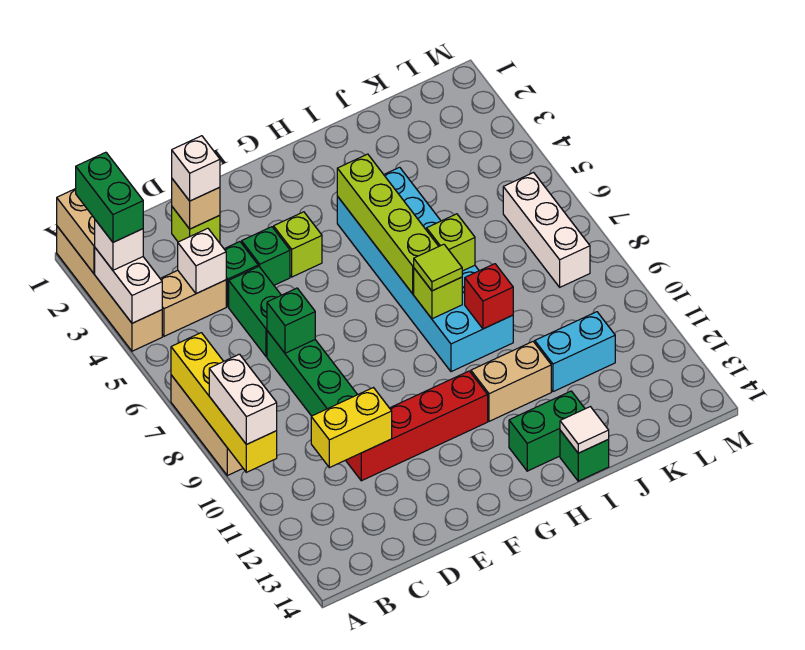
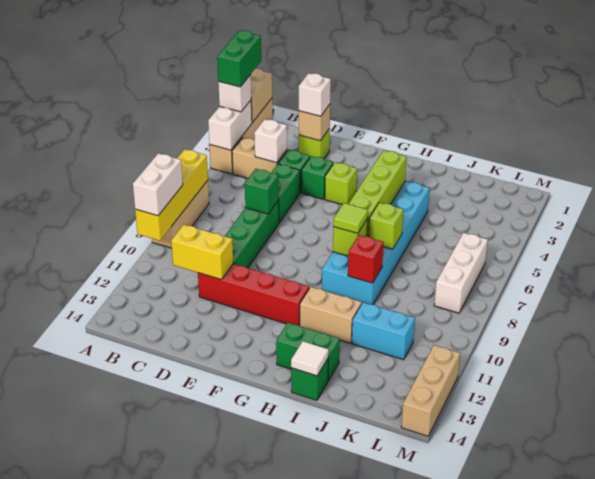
none -> tan brick M12:M14 level 1

